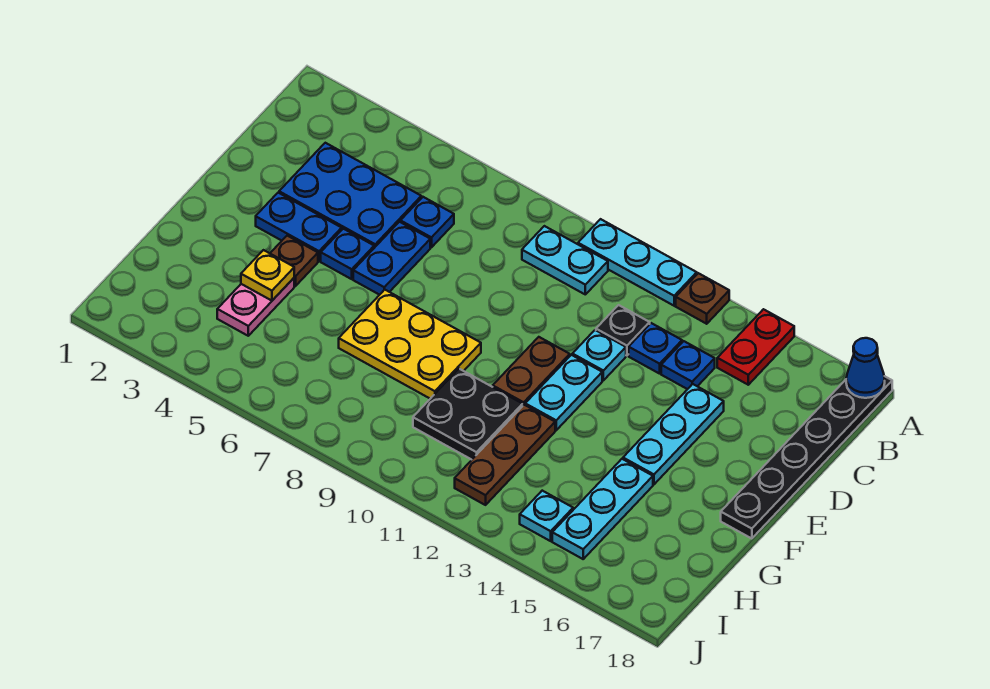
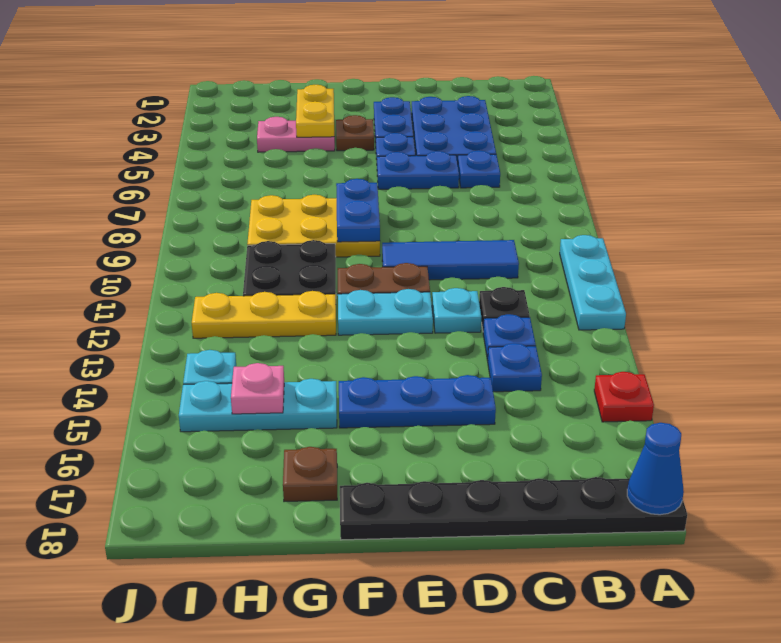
brown plate A13 level 1 -> brown plate G17 level 1
red plate A15:B15 level 1 -> red plate A15 level 1
cyan plate B9:B10 level 1 -> none
none -> blue tile C10:E10 level 1
cyan plate D15:F15 level 1 -> blue plate D15:F15 level 1
yellow plate F7:G9 level 1 -> yellow plate F8:H9 level 1
none -> blue plate F8:F9 level 2
yellow plate G4 level 2 -> yellow plate G3:G4 level 2
brown plate G12:I12 level 1 -> yellow plate G12:I12 level 1
none -> pink plate H15 level 2

